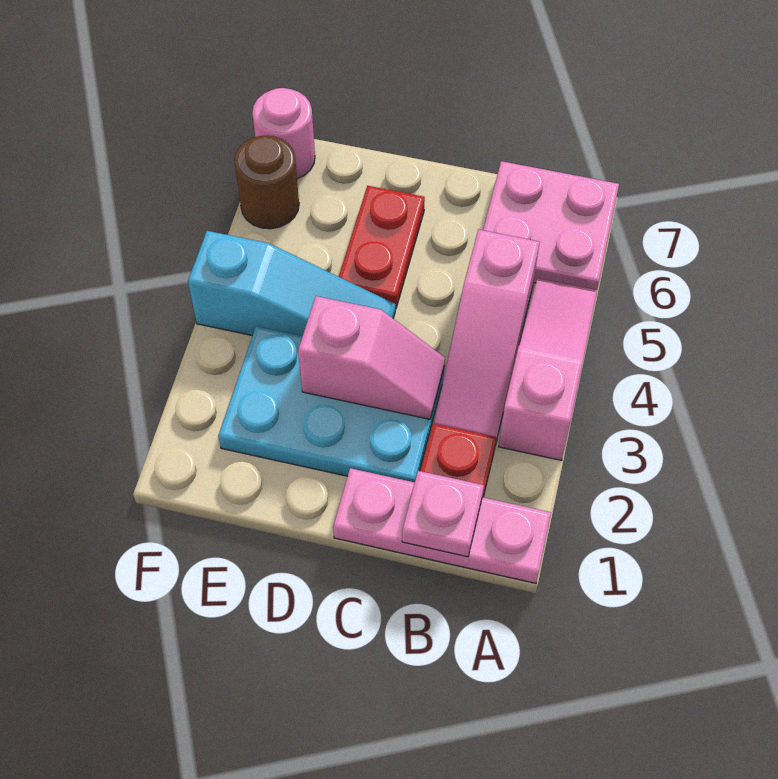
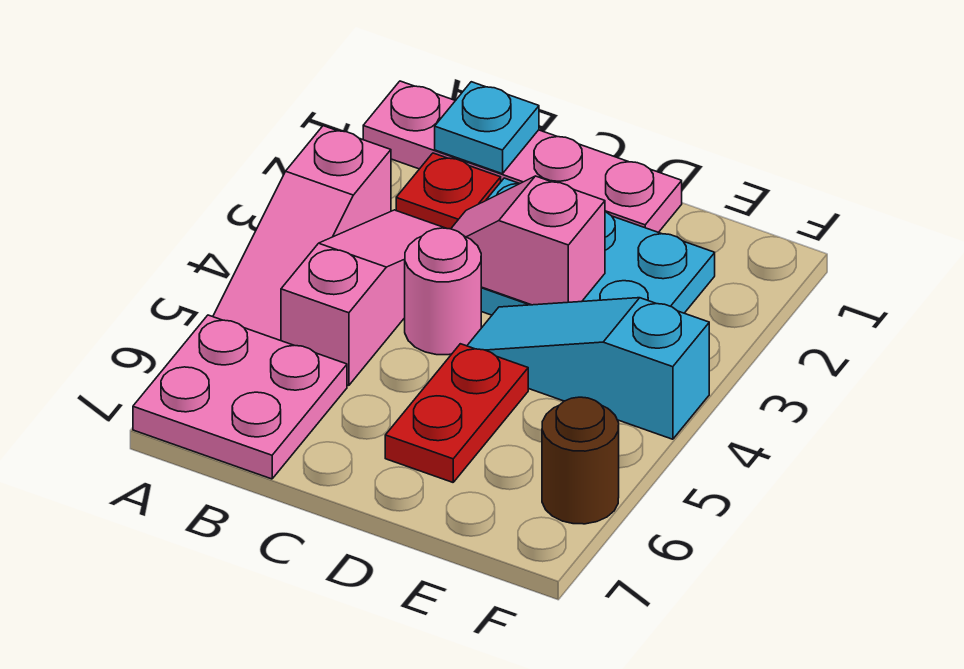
pink plate A1:C1 level 1 -> pink plate A1:D1 level 1
pink plate B1 level 2 -> cyan plate B1 level 2
pink round brick F7 level 1 -> pink round brick C4 level 1

